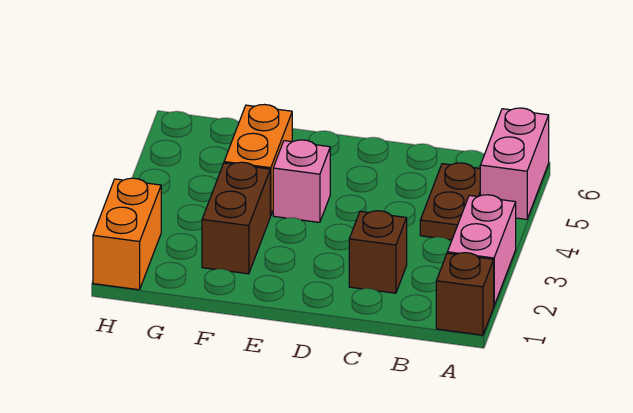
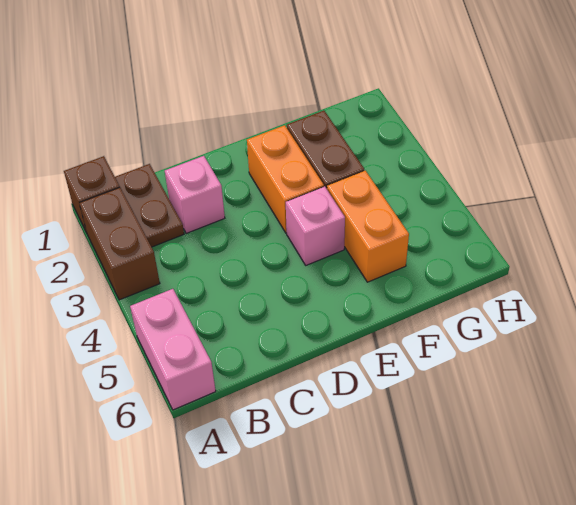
pink brick A2:A3 level 1 -> brown brick A2:A3 level 1
brown plate B4:B5 level 1 -> brown plate B1:B2 level 1
brown brick C2 level 1 -> pink brick C2 level 1
orange brick H1:H2 level 1 -> orange brick E2:E3 level 1

